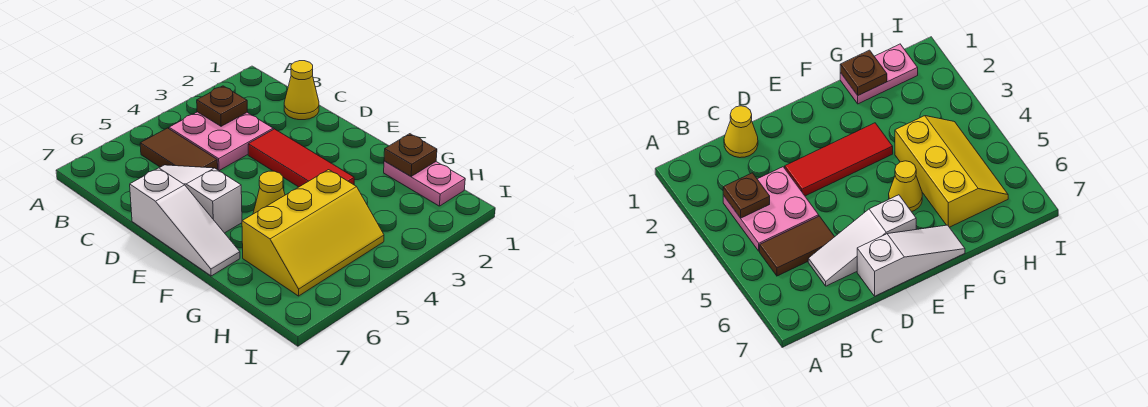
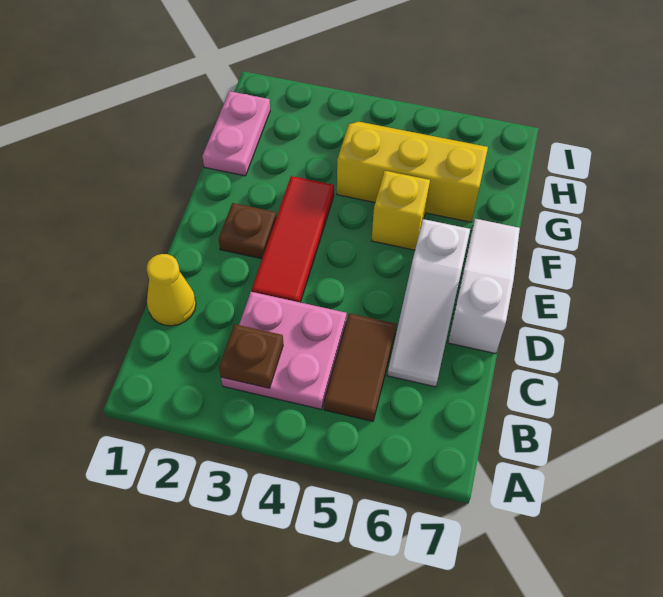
yellow cone F5 level 1 -> yellow brick F5 level 1
brown plate G1 level 2 -> brown plate E2 level 1

